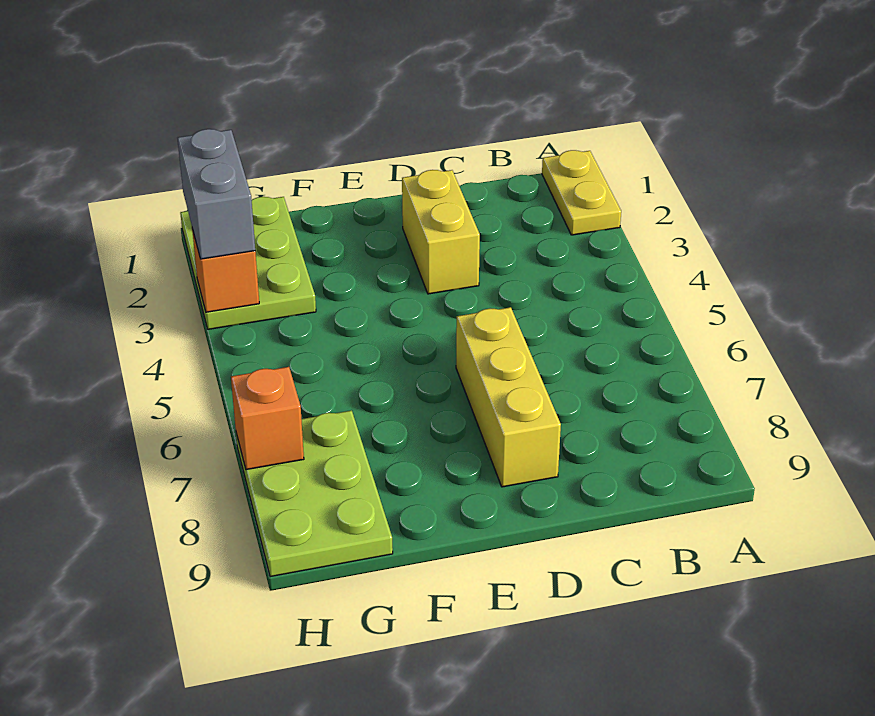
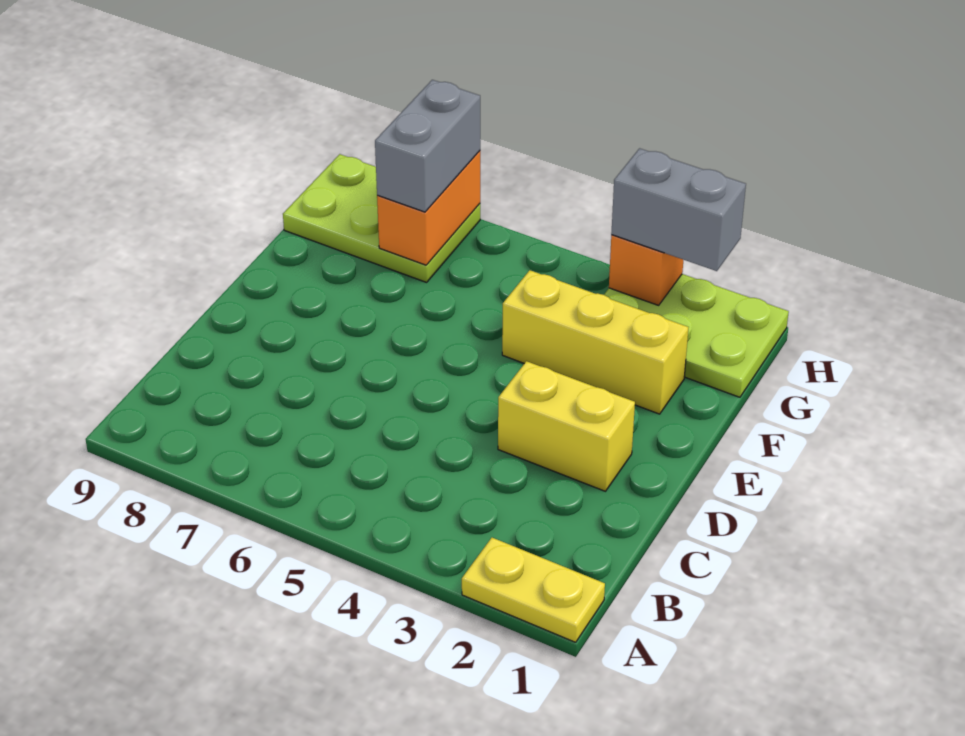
yellow brick D6:D8 level 1 -> yellow brick F2:F4 level 1
none -> grey brick G7:H7 level 3
orange brick H7 level 2 -> orange brick G7:H7 level 2

